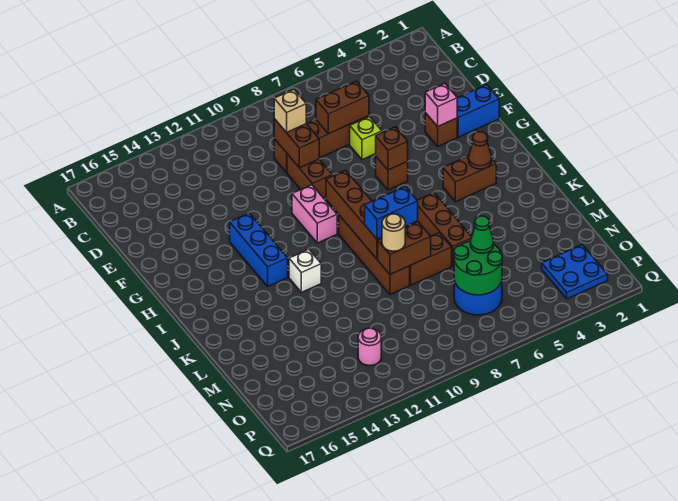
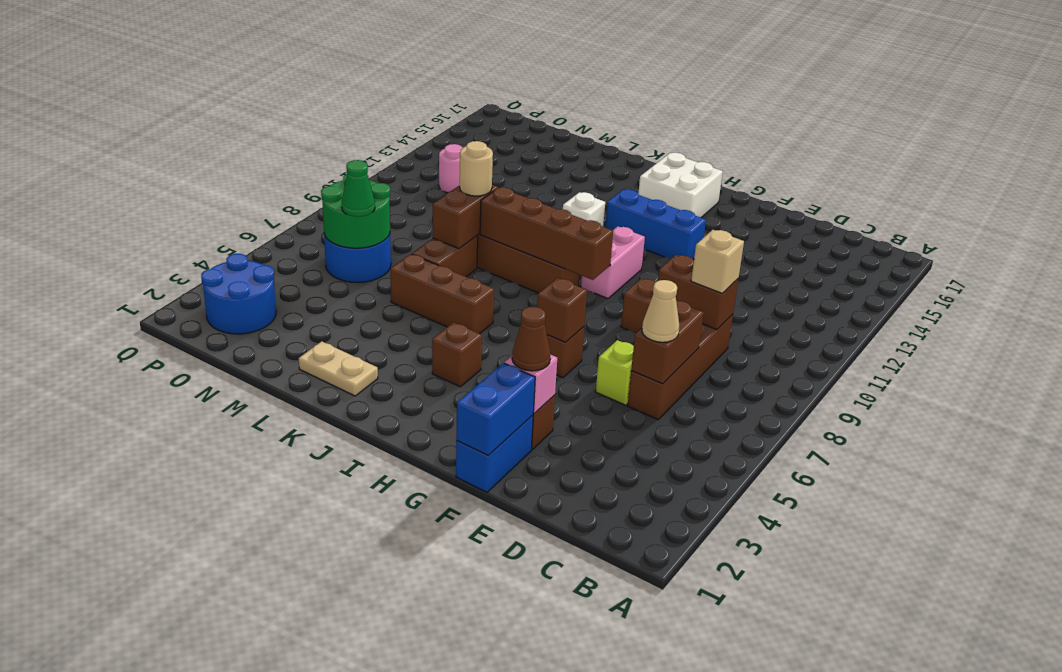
none -> tan cone D6 level 3
pink brick G10:H10 level 1 -> pink brick H10:H11 level 1
none -> white brick H15:I16 level 1
brown brick I3:I4 level 1 -> brown brick I4 level 1
brown cone I3 level 2 -> brown cone F3 level 3
none -> tan plate K2:L2 level 1
blue brick K8:K9 level 3 -> blue brick F1:F2 level 2
blue plate O2:P3 level 1 -> blue round brick O2:P3 level 1

